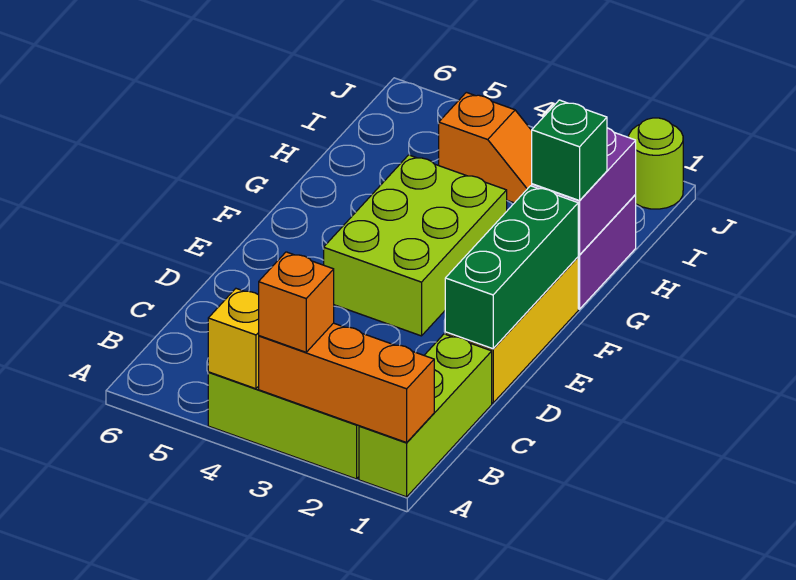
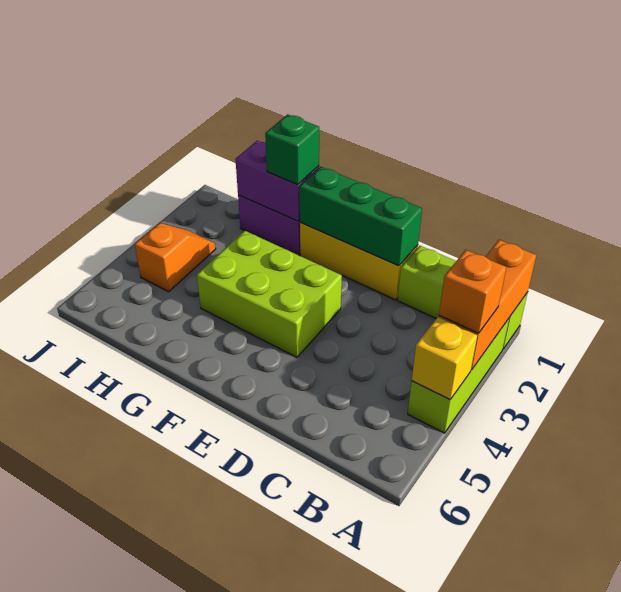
lime round brick J1 level 1 -> none

